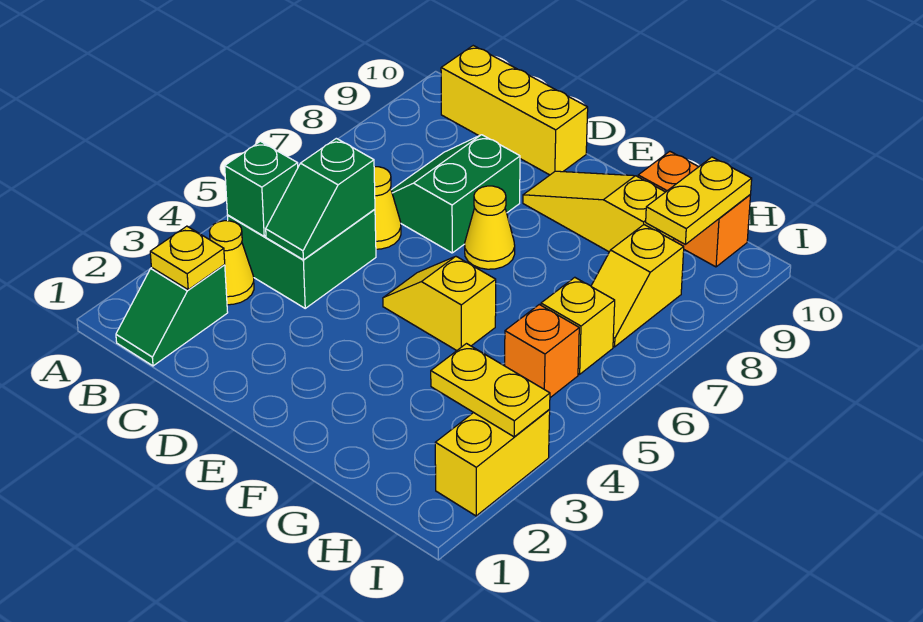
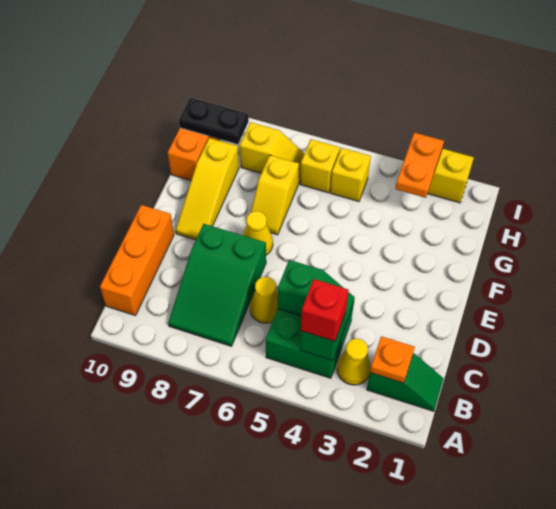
yellow plate B2 level 2 -> orange plate B2 level 2
none -> red brick B4 level 3
yellow brick B10:D10 level 1 -> orange brick B10:D10 level 1
green slope C7:D8 level 1 top D -> green slope B7:D8 level 1 top D
yellow slope E5:F5 level 1 top F -> yellow slope F7:G7 level 1 top G
yellow plate H3:I3 level 2 -> orange plate H3:I3 level 2
orange brick H5 level 1 -> yellow brick H5 level 1
yellow plate H9:H10 level 2 -> black plate H9:H10 level 2

